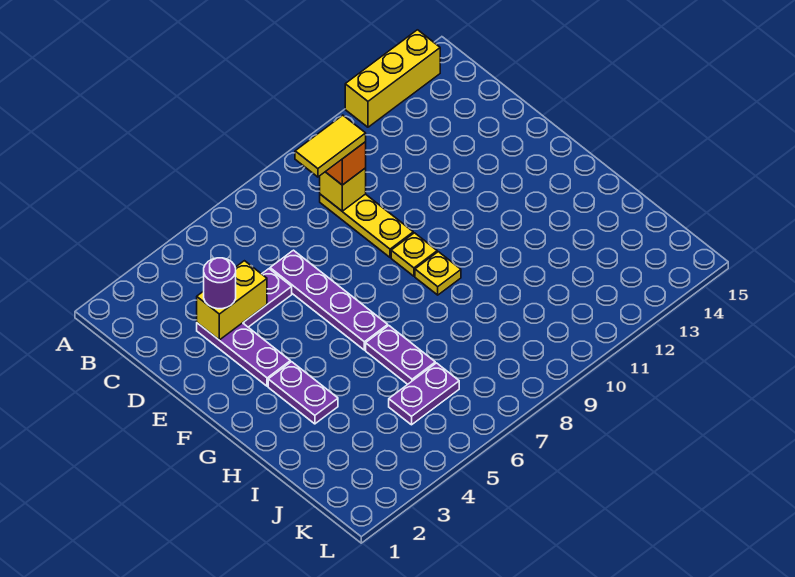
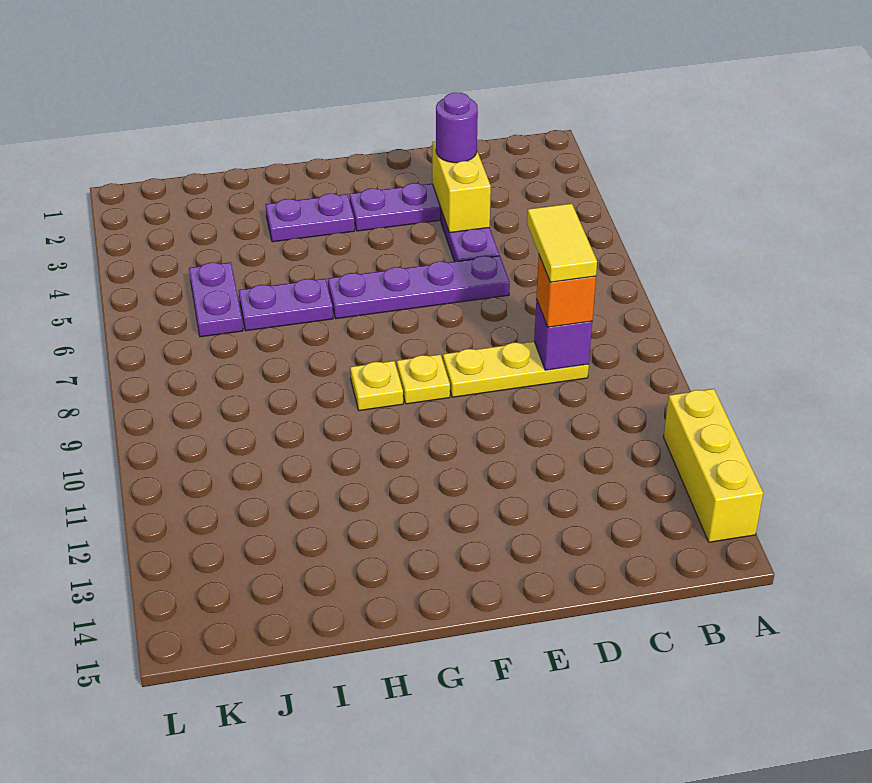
yellow brick C9 level 2 -> purple brick C9 level 2

